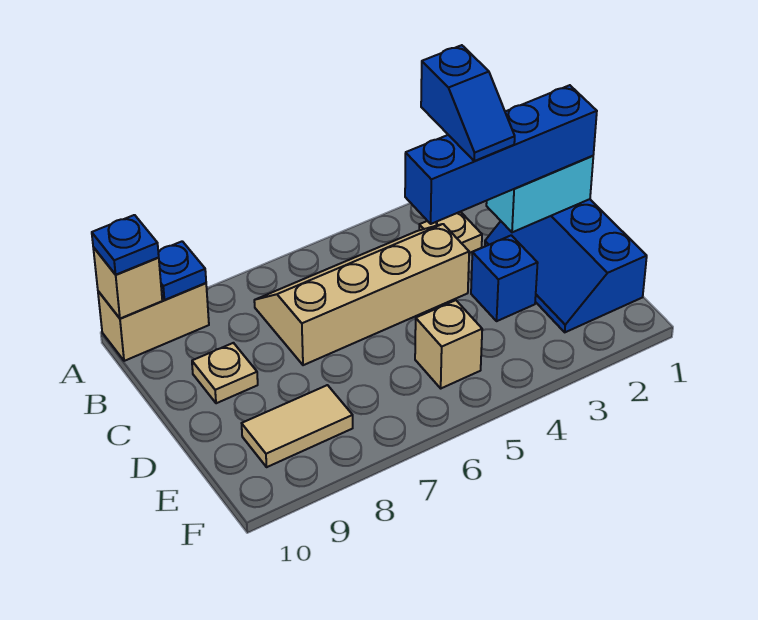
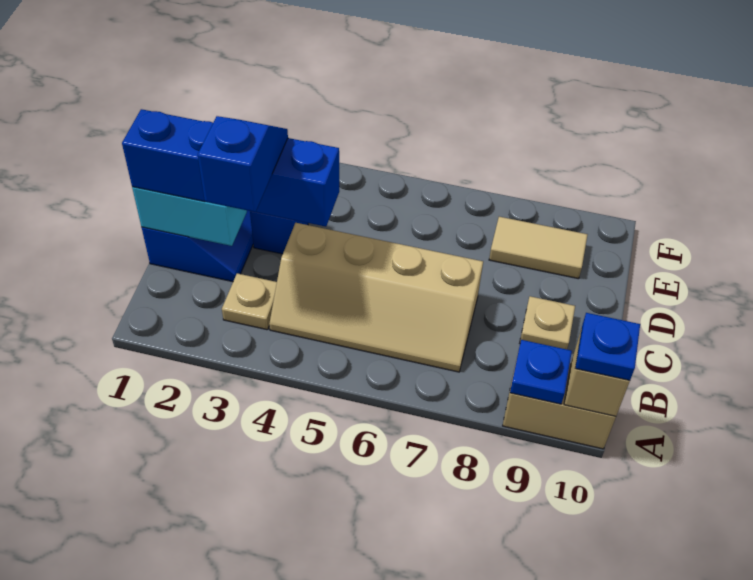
tan brick E5 level 1 -> none

